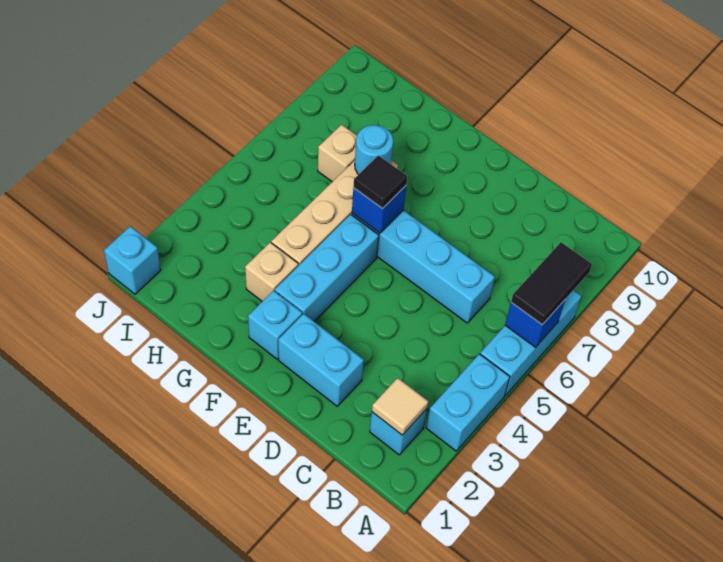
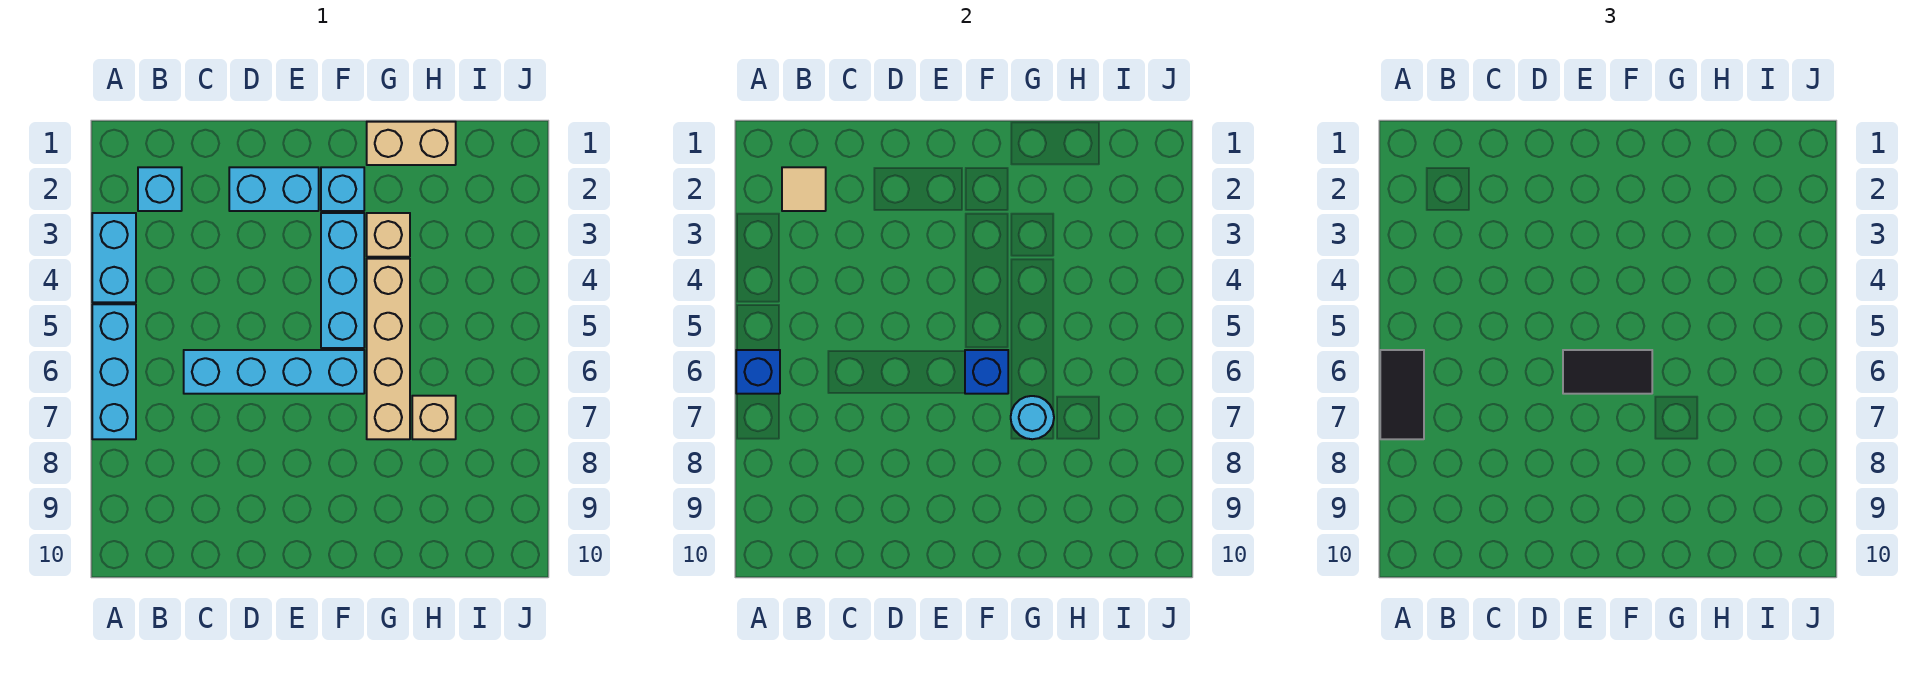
black tile F6 level 3 -> black tile E6:F6 level 3
none -> tan brick G1:H1 level 1
cyan brick J1 level 1 -> none

